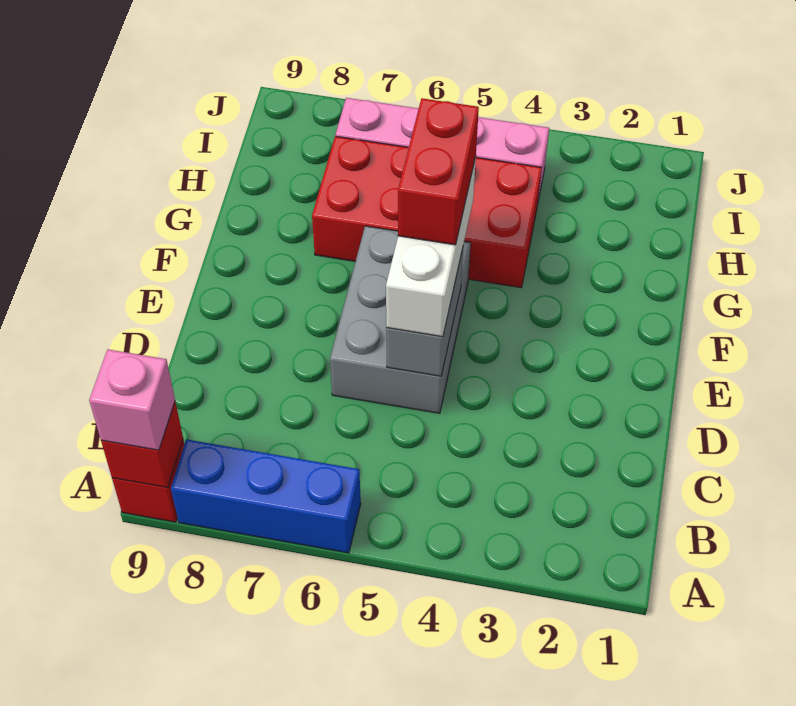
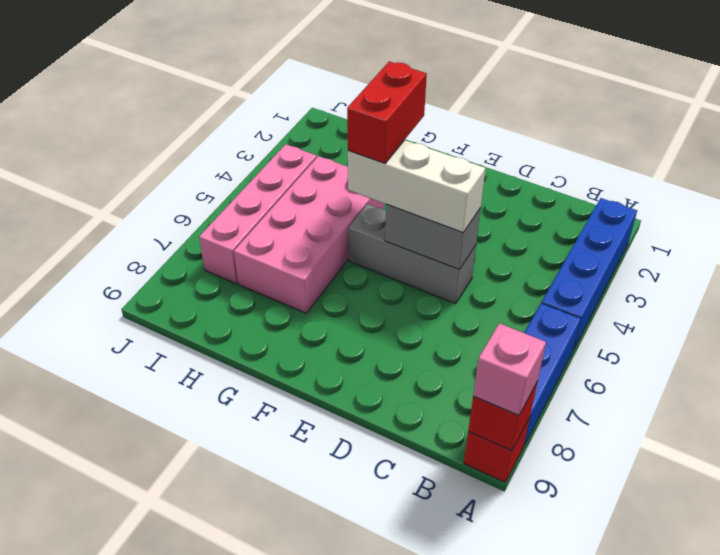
none -> blue brick A2:A5 level 1
grey brick D5:F6 level 1 -> grey brick D5:F5 level 1
red brick E5:F5 level 4 -> red brick F4:F5 level 4
red brick G4:H7 level 1 -> pink brick G4:H7 level 1

